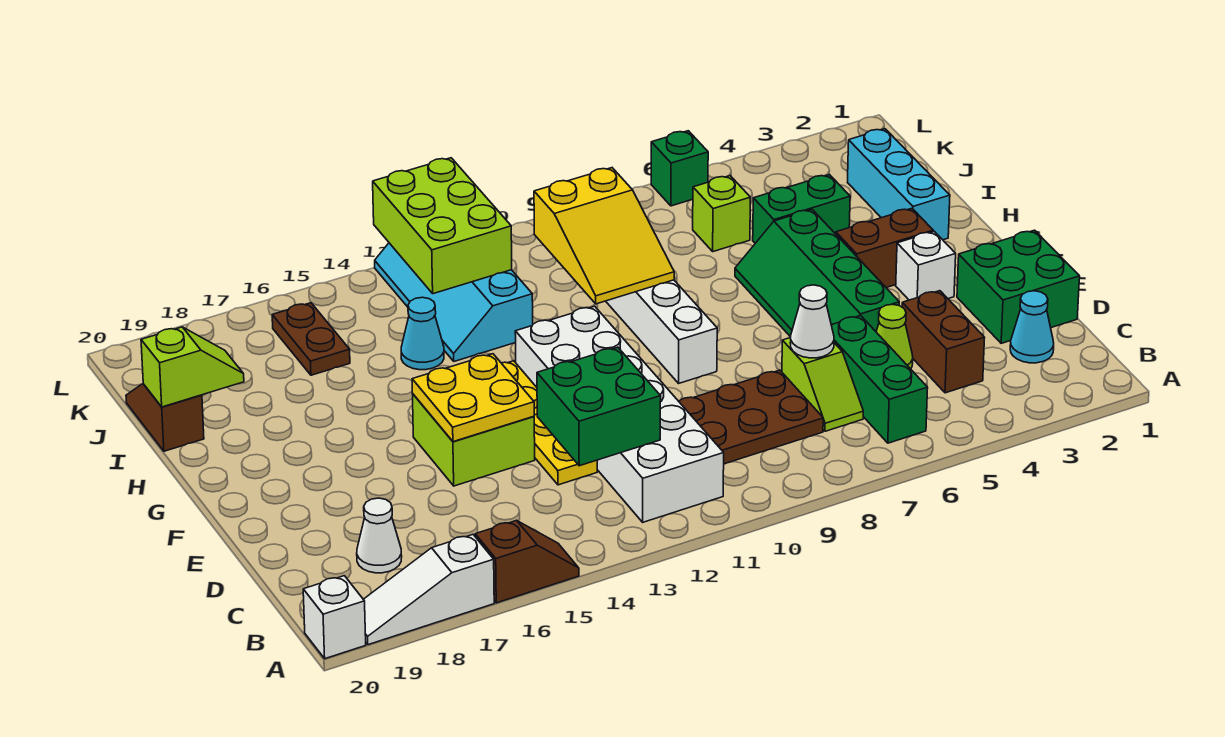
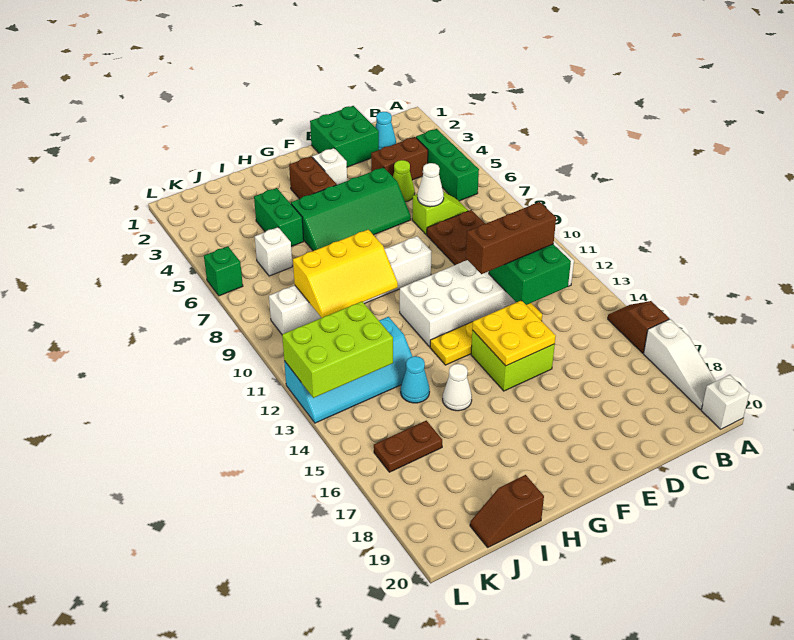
green brick B6:D6 level 1 -> green brick B4:B6 level 1
none -> brown brick C12:E12 level 3
white cone C18 level 1 -> white cone H15 level 1
cyan brick H2:J2 level 1 -> none
yellow slope H9:J10 level 2 top J -> yellow slope H9:J10 level 2 top 9
lime slope I19:I20 level 2 top 20 -> none
lime brick J6 level 1 -> white brick J6 level 1

